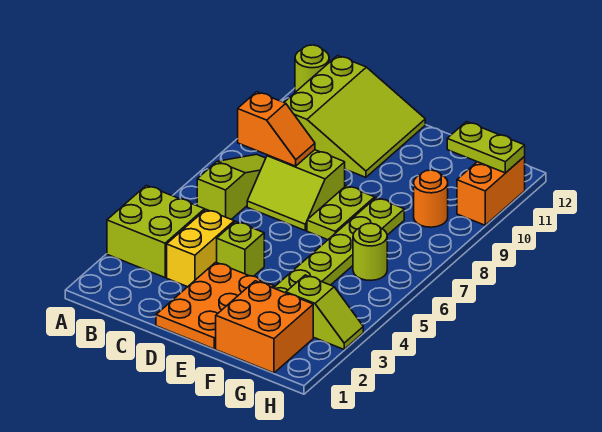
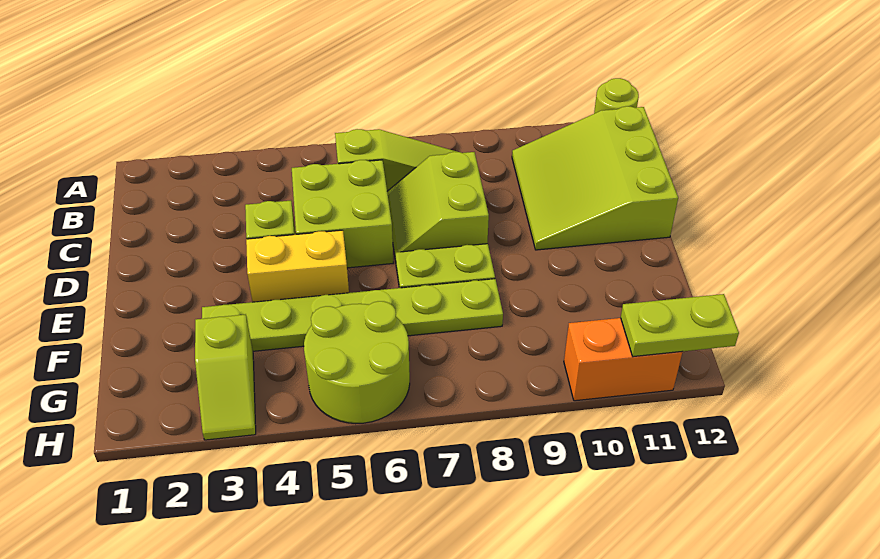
lime brick A3:B4 level 1 -> lime brick C5:D6 level 1
orange slope B8:C8 level 2 top B -> none
lime slope B10:D12 level 1 top B -> lime slope B10:D12 level 1 top 12
yellow brick C3:C4 level 1 -> yellow brick E4:E5 level 1
orange plate D1:E3 level 1 -> none
orange brick F1:G2 level 1 -> none
lime round brick G6 level 1 -> lime round brick G5:H6 level 1
orange round brick G9 level 1 -> none
lime plate G11:H11 level 2 -> lime plate H11:H12 level 2

